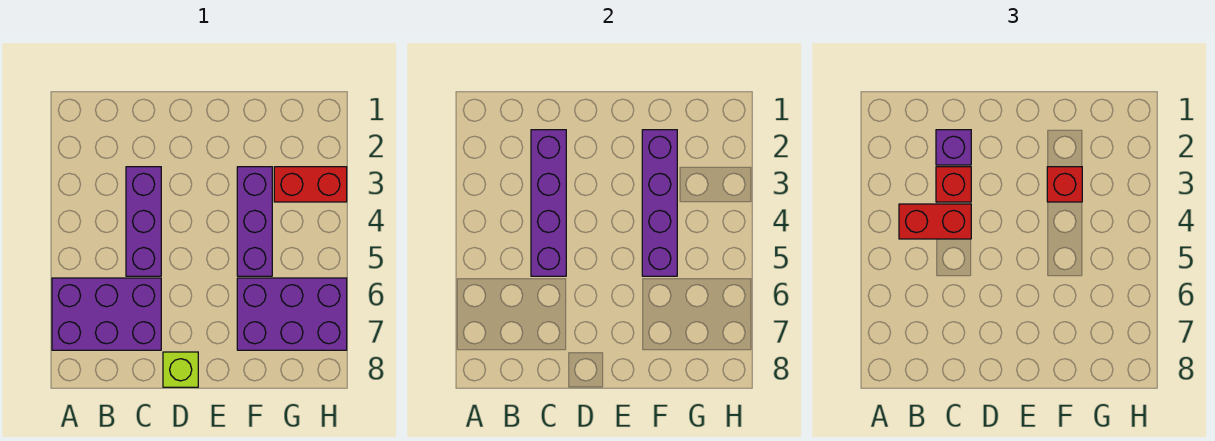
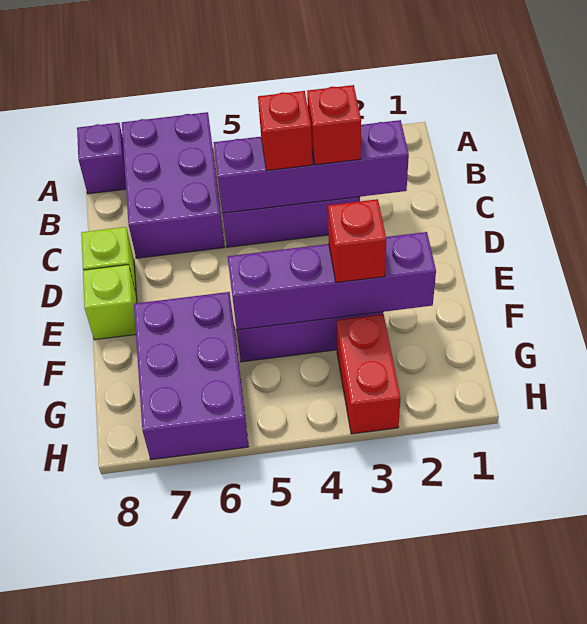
red brick B4:C4 level 3 -> red brick C4 level 3
purple brick C2 level 3 -> purple brick A8 level 1
none -> lime brick E8 level 1

